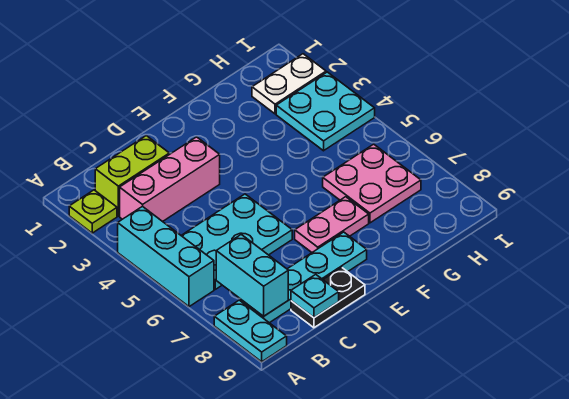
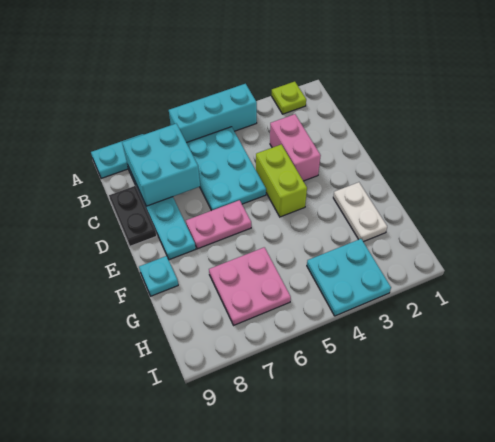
lime brick B2:C2 level 1 -> lime brick D4:E4 level 1
pink brick B3:D3 level 1 -> pink brick C3:D3 level 1
cyan brick B7:B8 level 2 -> cyan brick B7:C8 level 2
cyan plate C9 level 2 -> cyan plate F9 level 1
pink plate E7:F7 level 1 -> pink plate E6:E7 level 1
white plate H2:I2 level 1 -> white plate F2:G2 level 1

